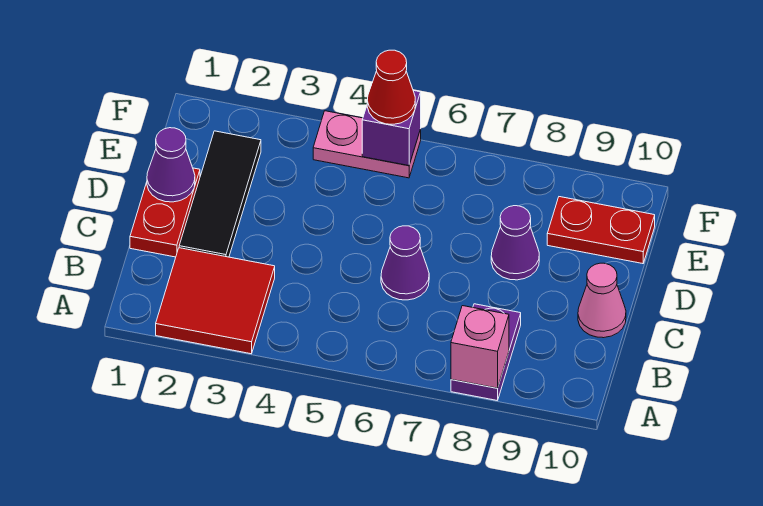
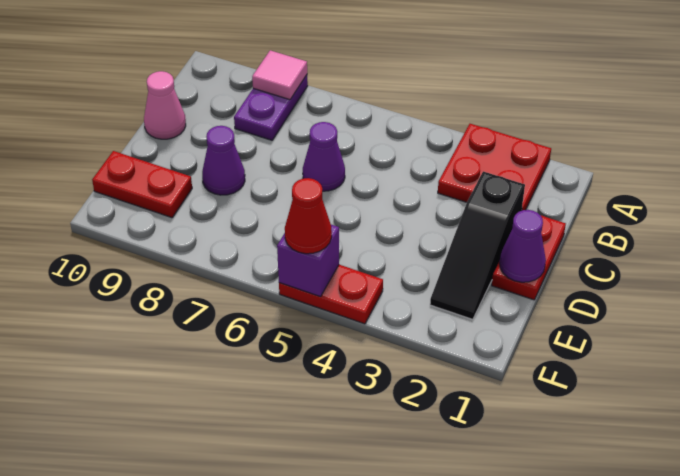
red tile A2:B3 level 1 -> red plate A2:B3 level 1
pink brick A8 level 2 -> pink tile A8 level 2
black tile C2:E2 level 1 -> black slope C2:E2 level 1 top C
pink plate F4:F5 level 1 -> red plate F4:F5 level 1

